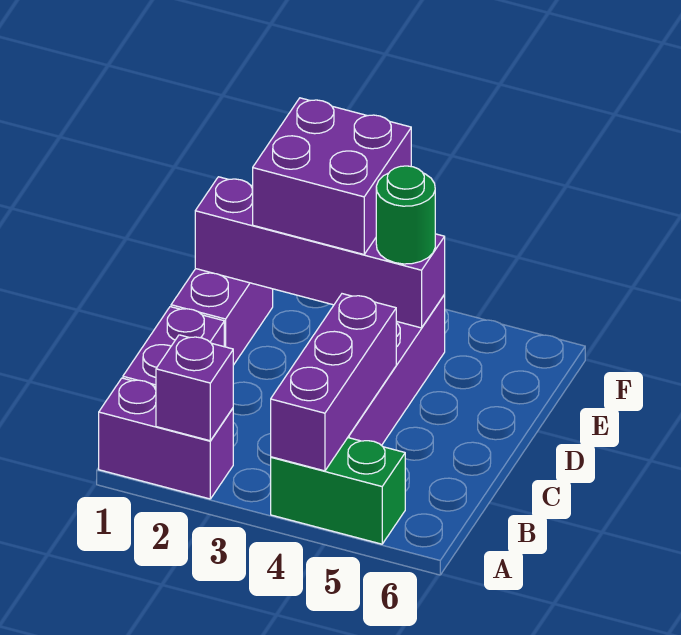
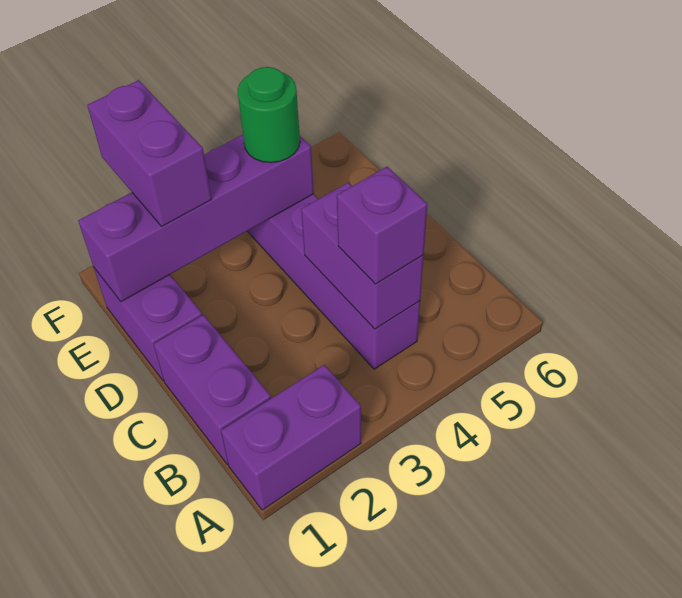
purple brick A2 level 2 -> purple brick B4 level 3
green brick A4:A5 level 1 -> none
purple brick A4:C4 level 2 -> purple brick B4:C4 level 2
purple brick E2:F3 level 3 -> purple brick E2:F2 level 3

